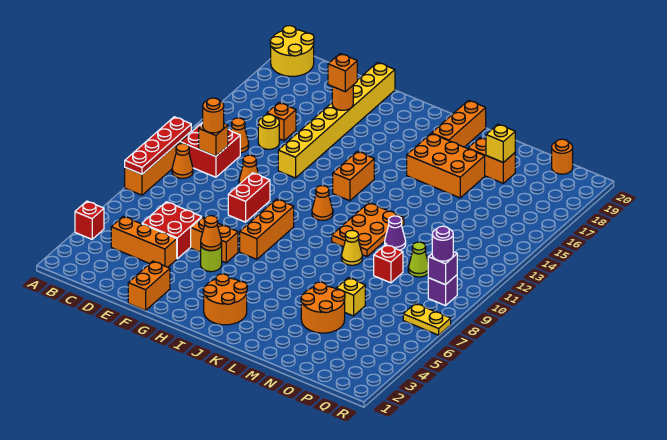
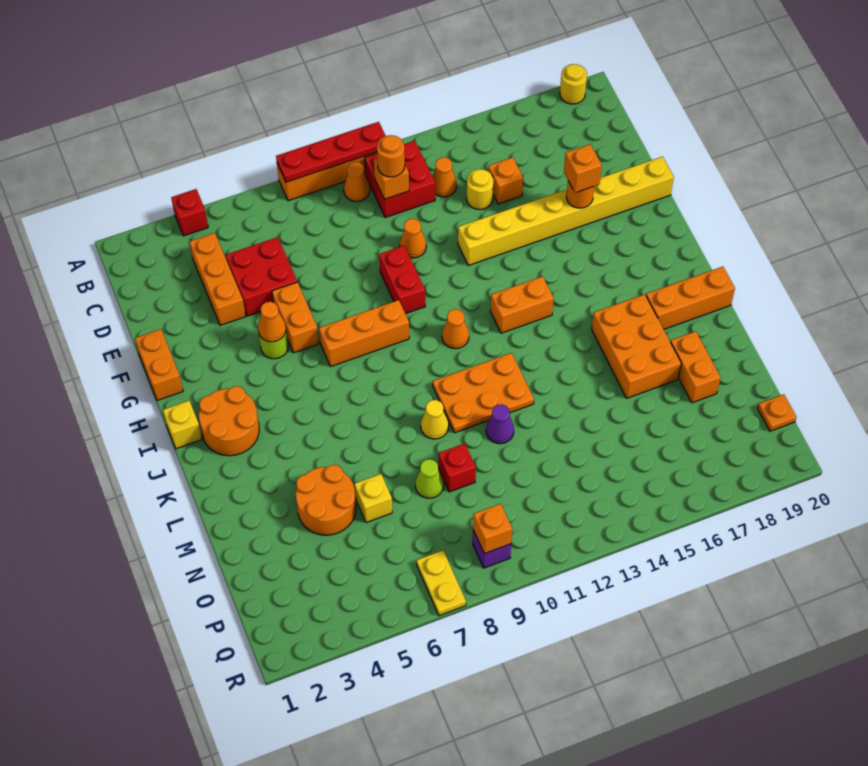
yellow round brick A19:B20 level 1 -> yellow round brick A19 level 1
orange brick F1:F2 level 1 -> orange brick F1:G1 level 1
red brick F9:F10 level 1 -> red brick F10:G10 level 1
yellow brick N18 level 2 -> yellow brick I1 level 1
lime cone O10 level 1 -> lime cone N8 level 1
orange round brick P20 level 1 -> orange plate P20 level 1
purple brick Q9 level 2 -> orange brick Q9 level 2
purple round brick Q9 level 3 -> none

